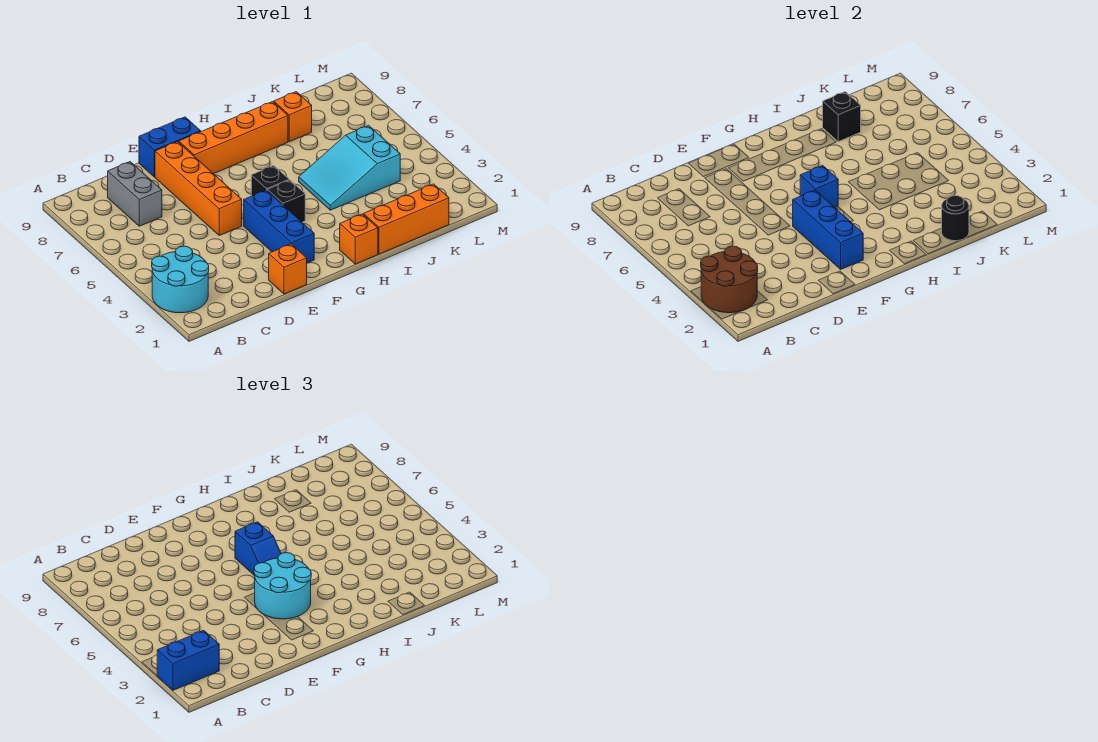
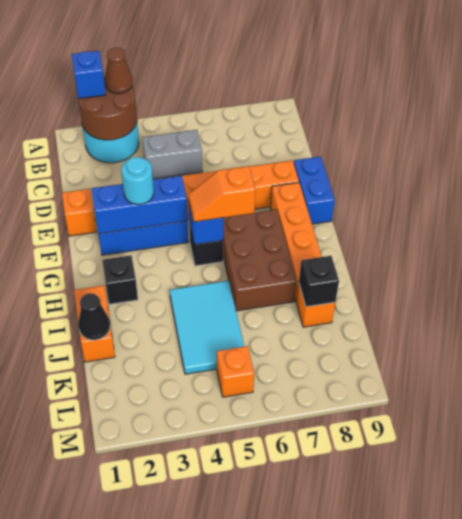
blue brick A2:B2 level 3 -> blue brick A2 level 3
none -> brown cone A3 level 3
grey brick C7:C8 level 1 -> grey brick C4:C5 level 1
cyan round brick F3:G4 level 3 -> cyan round brick F3 level 3
black brick G4 level 1 -> black brick H2 level 1
blue slope G5:G6 level 3 top 6 -> orange slope G5:G6 level 3 top 6
none -> brown brick G6:I7 level 1
orange brick H1 level 1 -> orange brick L5 level 1
orange brick I1:K1 level 1 -> orange brick I1:J1 level 1
cyan slope I4:K5 level 1 top K -> cyan tile I4:K5 level 1
black round brick J1 level 2 -> black cone J1 level 2

